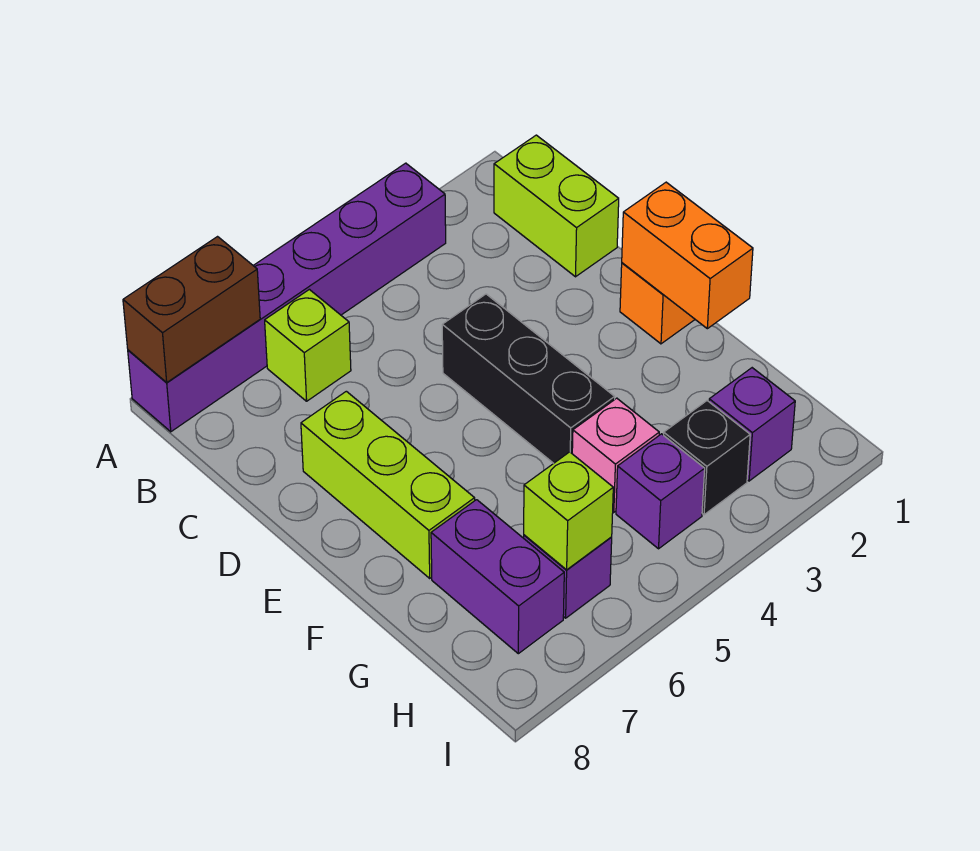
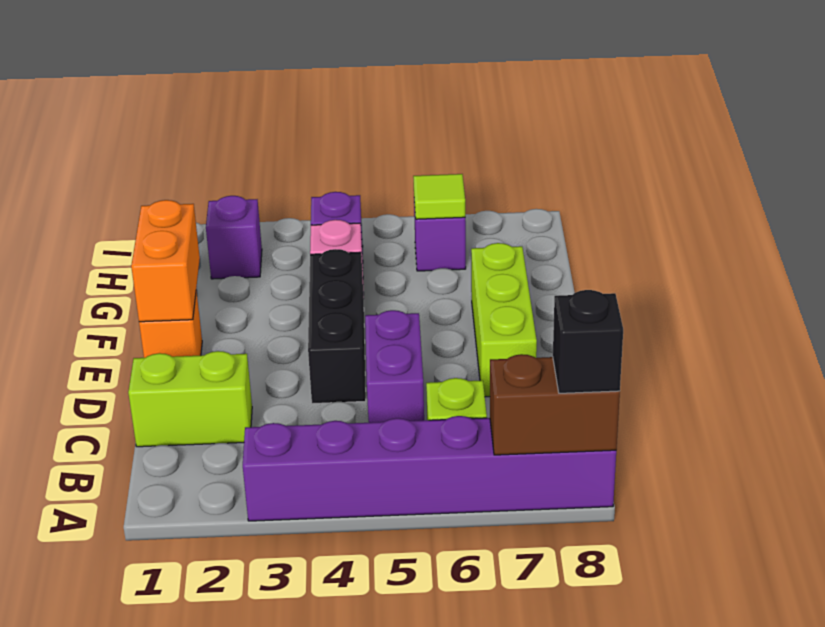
lime brick B1:C1 level 1 -> lime brick C1:C2 level 1
purple brick G7:H7 level 1 -> purple brick C5:D5 level 1
black brick H3 level 1 -> black brick A8 level 3
lime brick H6 level 2 -> lime tile H6 level 2

